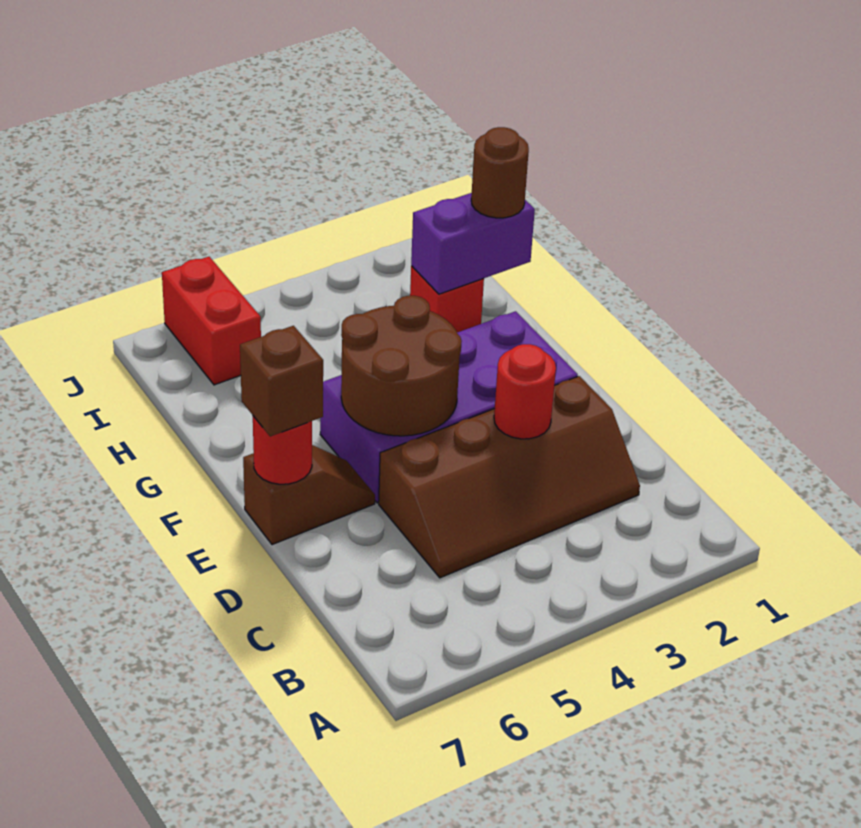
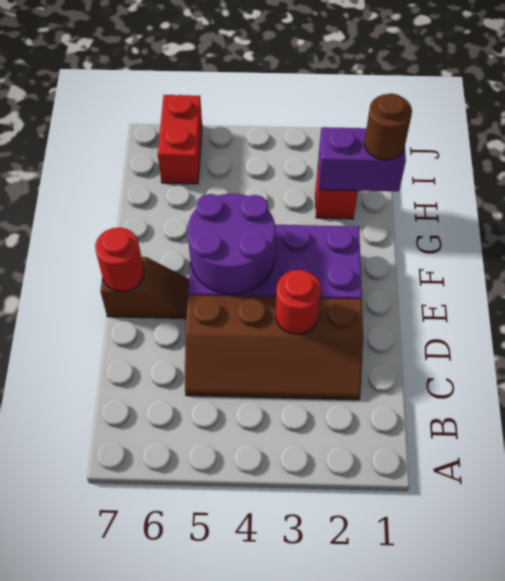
brown round brick E4:F5 level 2 -> purple round brick E4:F5 level 2
brown brick E7 level 3 -> none

